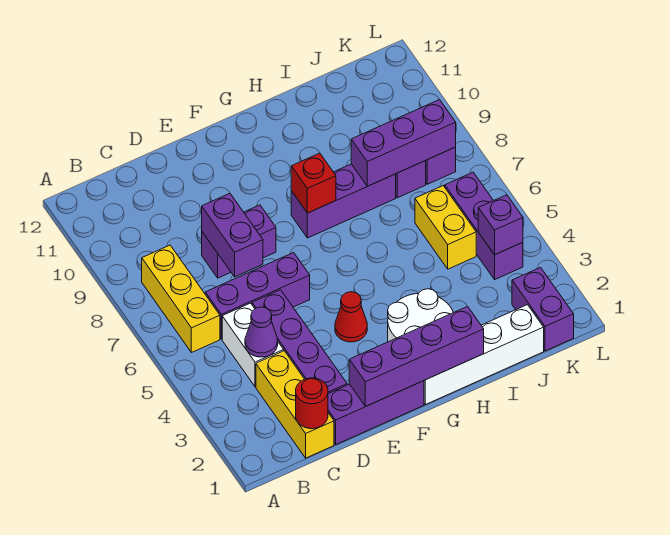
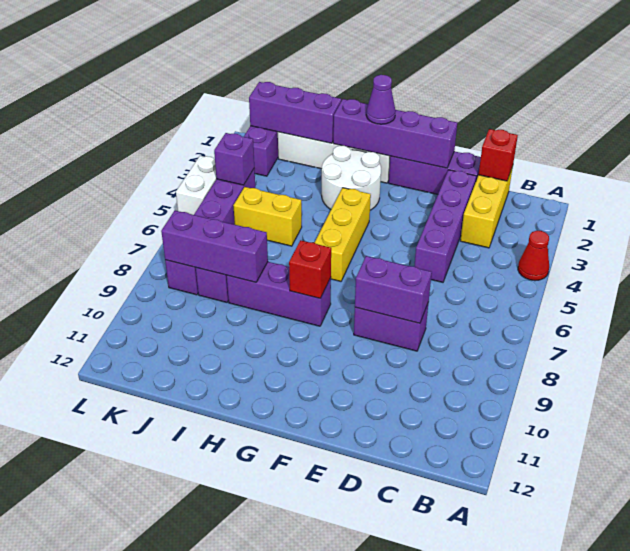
yellow brick B6:B8 level 1 -> yellow brick G4:G6 level 1
red round brick C1 level 2 -> red brick C1 level 2
white brick C4:C5 level 1 -> white brick L4:L5 level 1
purple cone C4 level 2 -> purple cone G1 level 3
purple brick C6:E6 level 1 -> purple brick I1:K1 level 2
purple brick D7:D8 level 2 -> purple brick D8:E8 level 2
red cone F4 level 1 -> red cone A4 level 1
yellow brick J5:J6 level 1 -> yellow brick I5:J5 level 1

